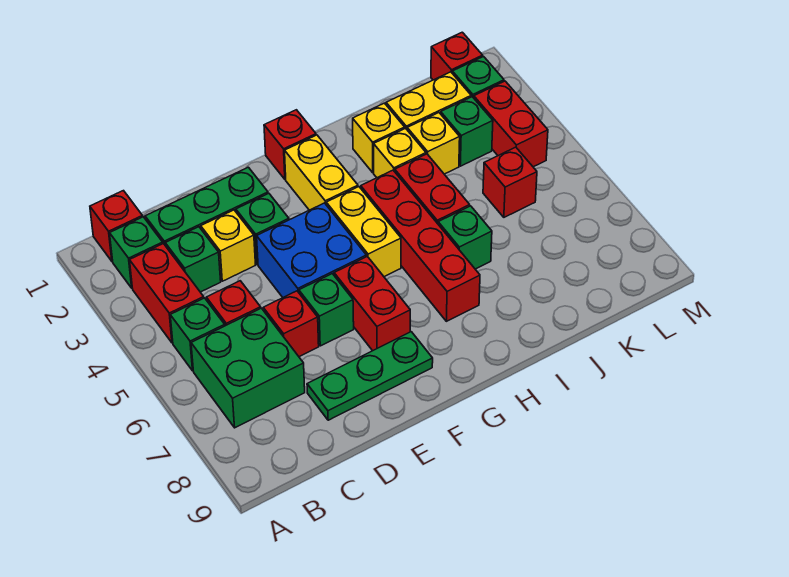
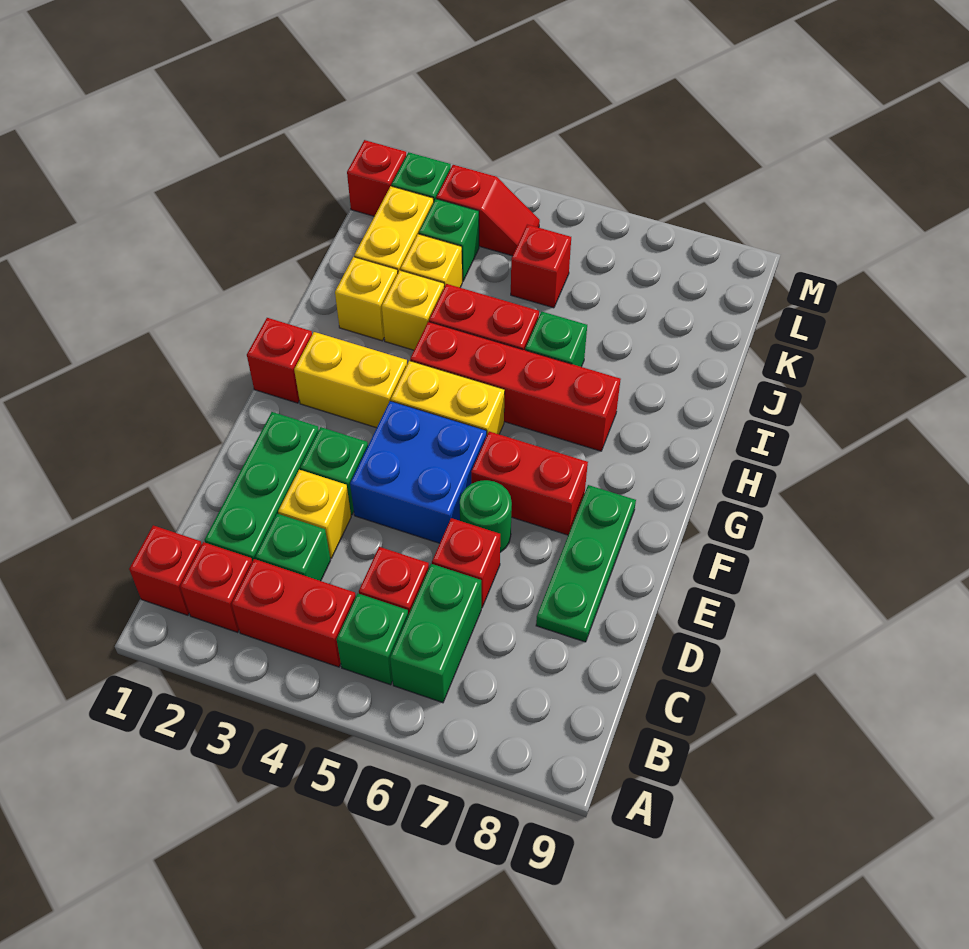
green brick B2 level 1 -> red brick B2 level 1
green brick B6:C7 level 1 -> green brick B6:C6 level 1
green brick E6 level 1 -> green round brick E6 level 1
red brick L3:L4 level 1 -> red slope L3:L4 level 1 top 3

